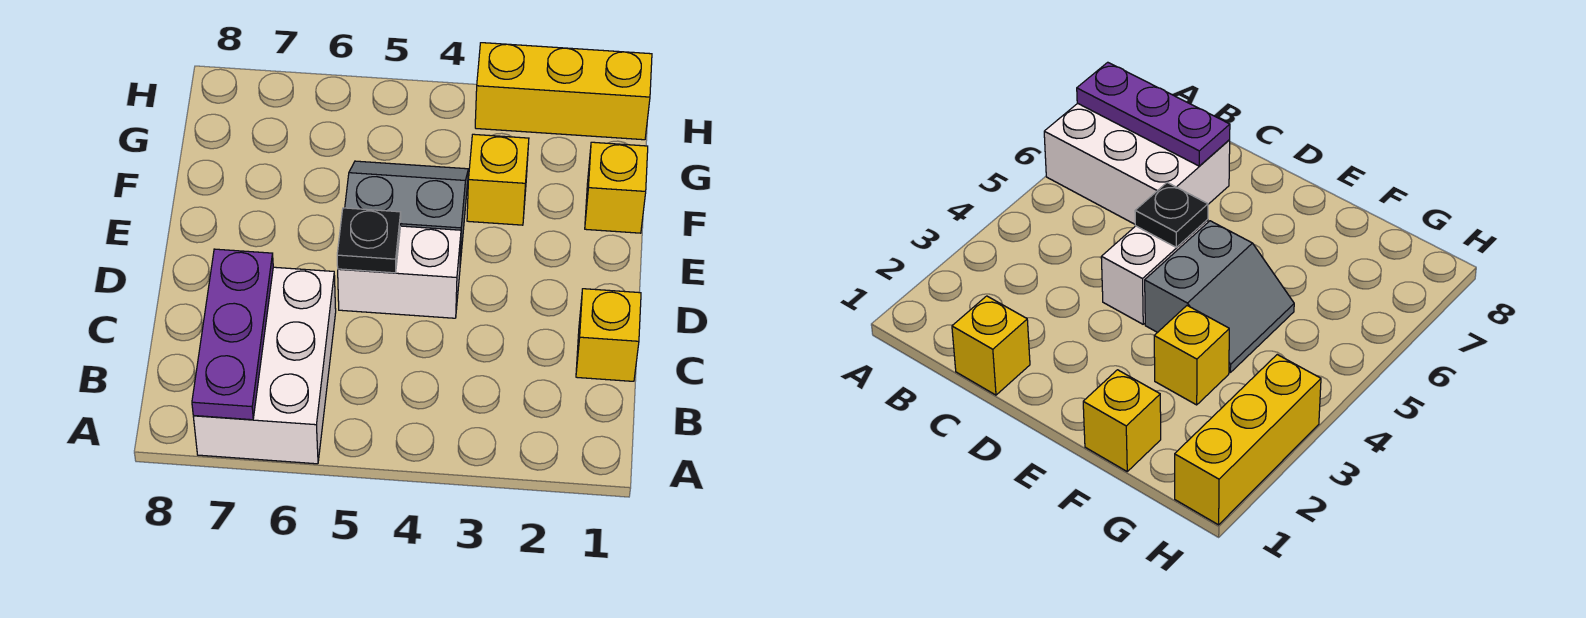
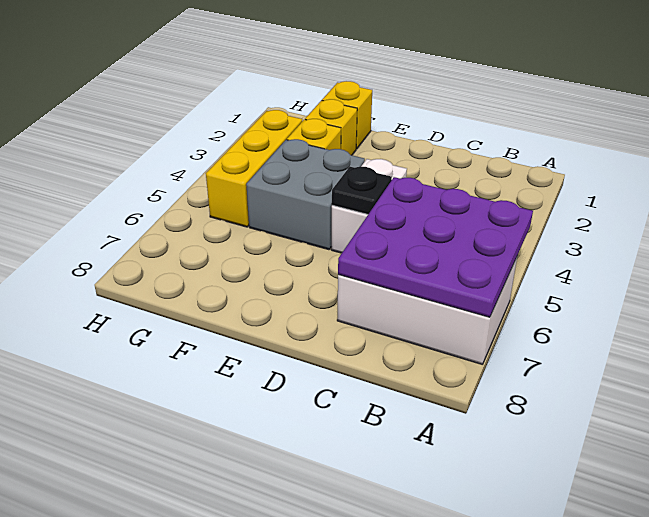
purple plate A7:C7 level 2 -> purple plate A5:C7 level 2
yellow brick C1 level 1 -> yellow brick F2 level 1
grey slope E4:F5 level 1 top E -> grey brick E4:F5 level 1
yellow brick H1:H3 level 1 -> yellow brick G3:G5 level 1

